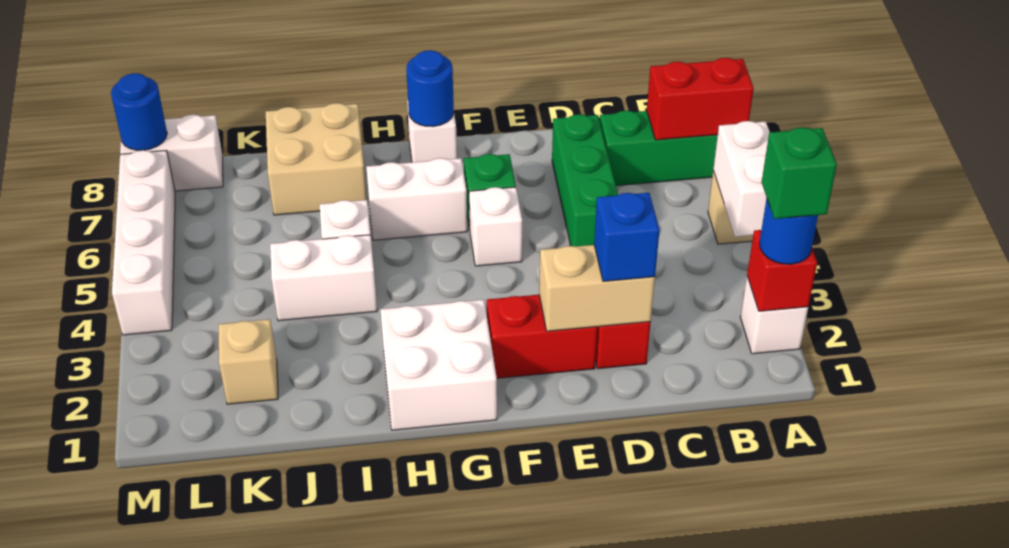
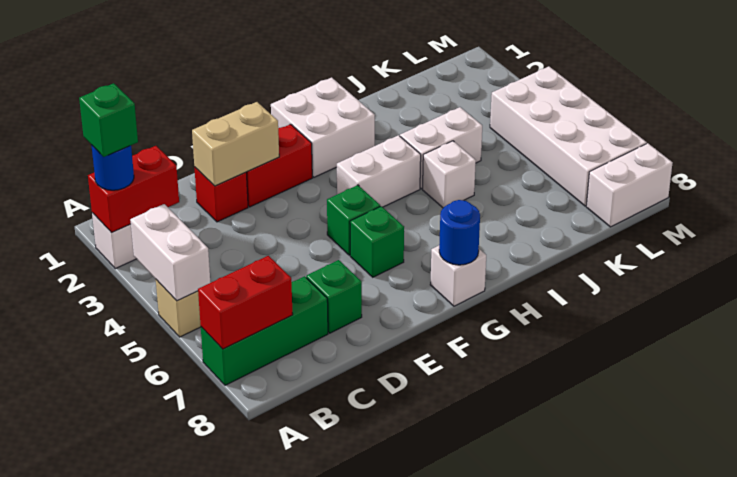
red brick A2 level 2 -> red brick A2:B2 level 2
blue brick D2 level 3 -> none
green brick D5:D7 level 1 -> green brick D7 level 1
white brick F5 level 1 -> green brick F5 level 1
white brick G6:H6 level 1 -> white brick G4:H4 level 1
tan brick I7:J8 level 1 -> none
tan brick K2 level 1 -> none
white brick M4:M7 level 1 -> white brick L4:M7 level 1
blue round brick M8 level 2 -> none

